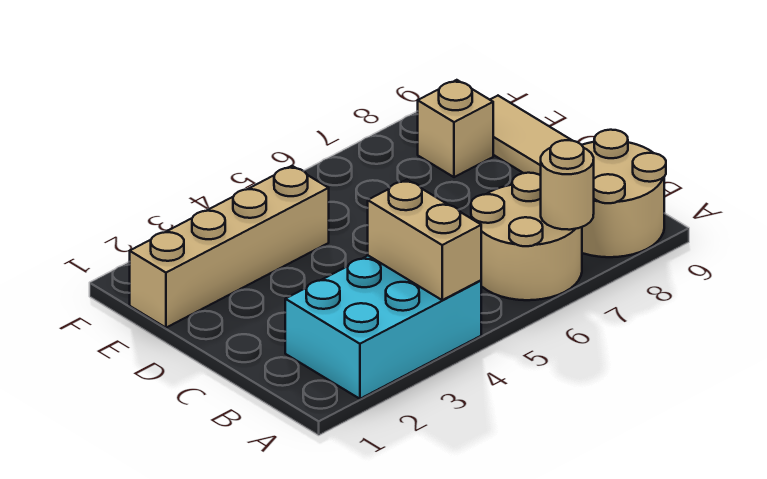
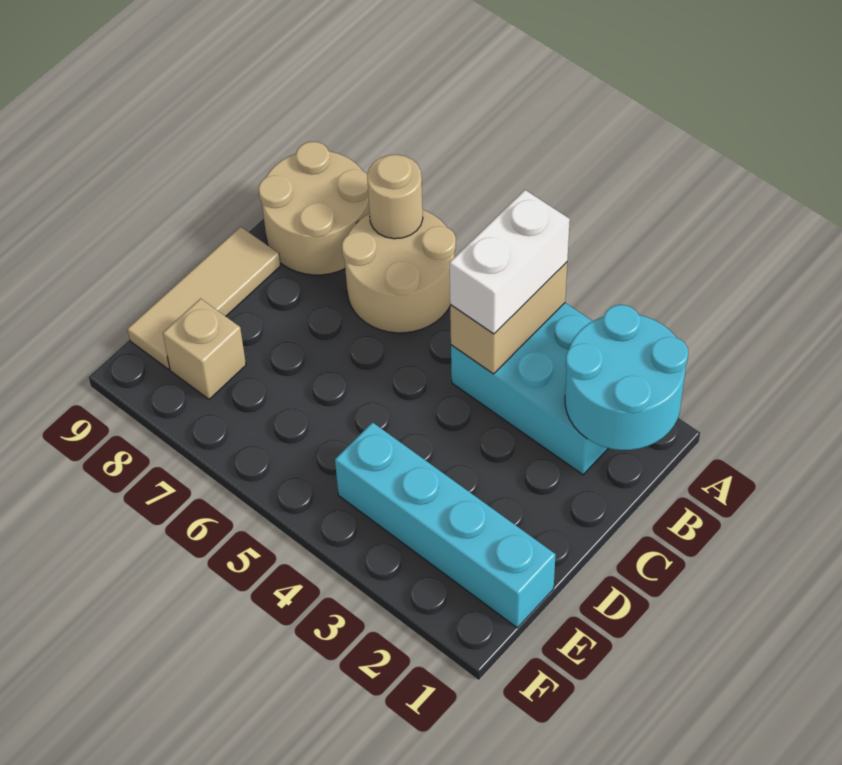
none -> cyan round brick A1:B2 level 2
none -> white brick A4:B4 level 3
tan brick E1:E4 level 1 -> cyan brick E1:E4 level 1

